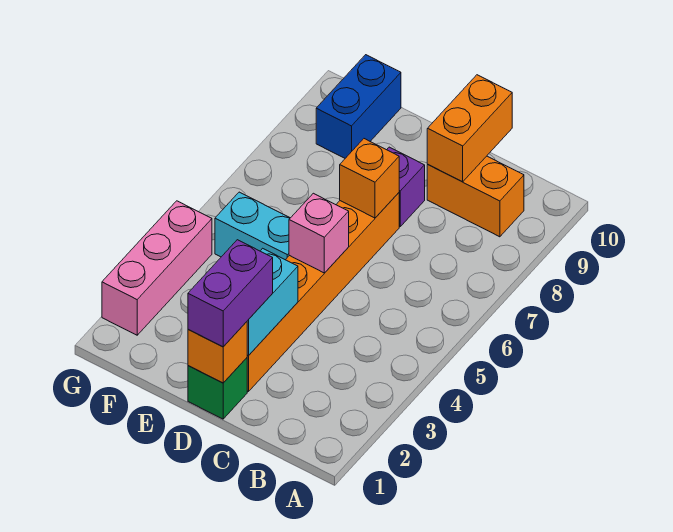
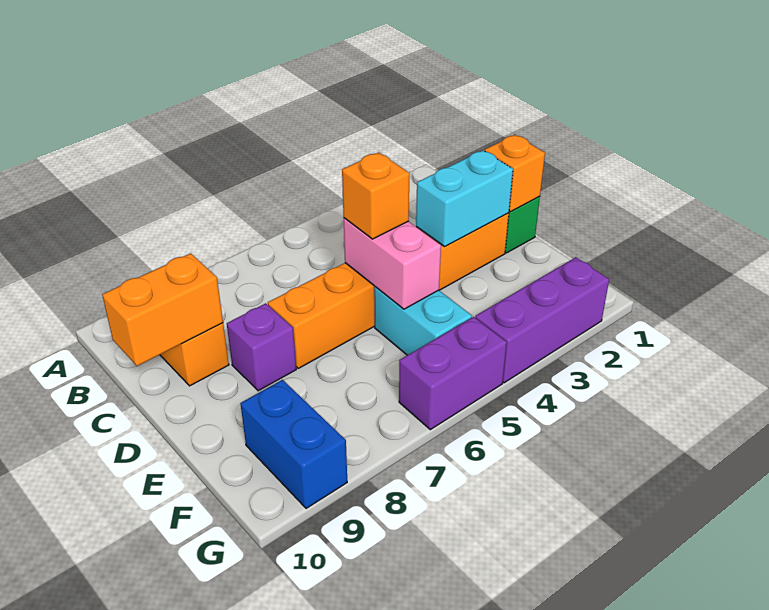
purple brick D1:D2 level 3 -> purple brick G5:G6 level 1
pink brick D5 level 2 -> pink brick D5:E5 level 2
orange brick D7 level 2 -> orange brick D5 level 3
blue brick F9:F10 level 1 -> blue brick F9:G9 level 1
pink brick G2:G4 level 1 -> purple brick G2:G4 level 1

